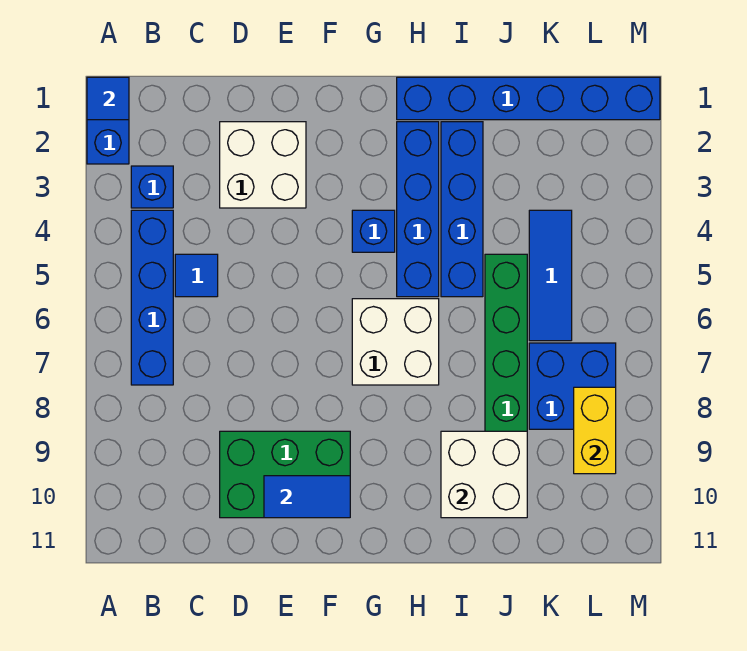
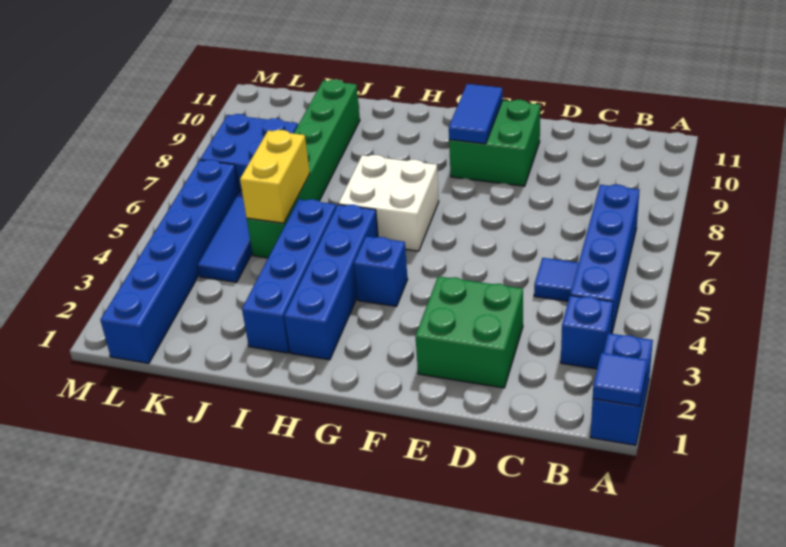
white brick D2:E3 level 1 -> green brick D2:E3 level 1
green brick D9:F10 level 1 -> green brick E9:F10 level 1
blue tile E10:F10 level 2 -> blue tile F9:F10 level 2
blue brick H1:M1 level 1 -> blue brick L1:L6 level 1
white brick I9:J10 level 2 -> none
yellow brick L8:L9 level 2 -> yellow brick J5:J6 level 2

